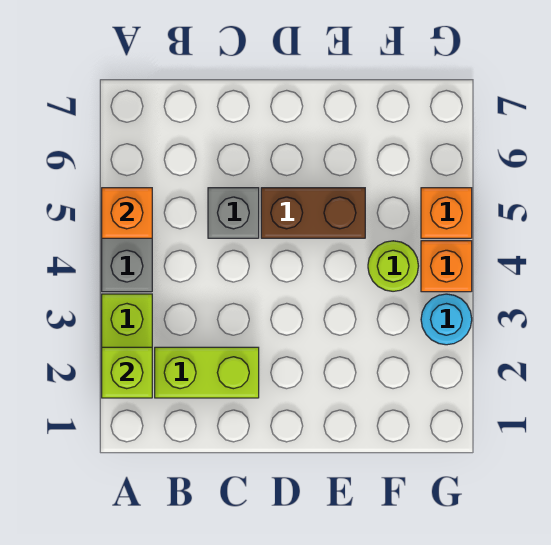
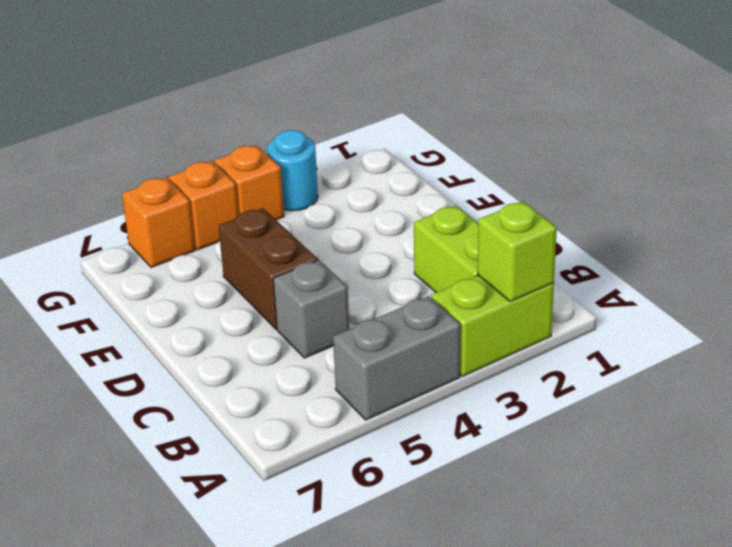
orange brick A5 level 2 -> orange brick G6 level 1
lime round brick F4 level 1 -> none

